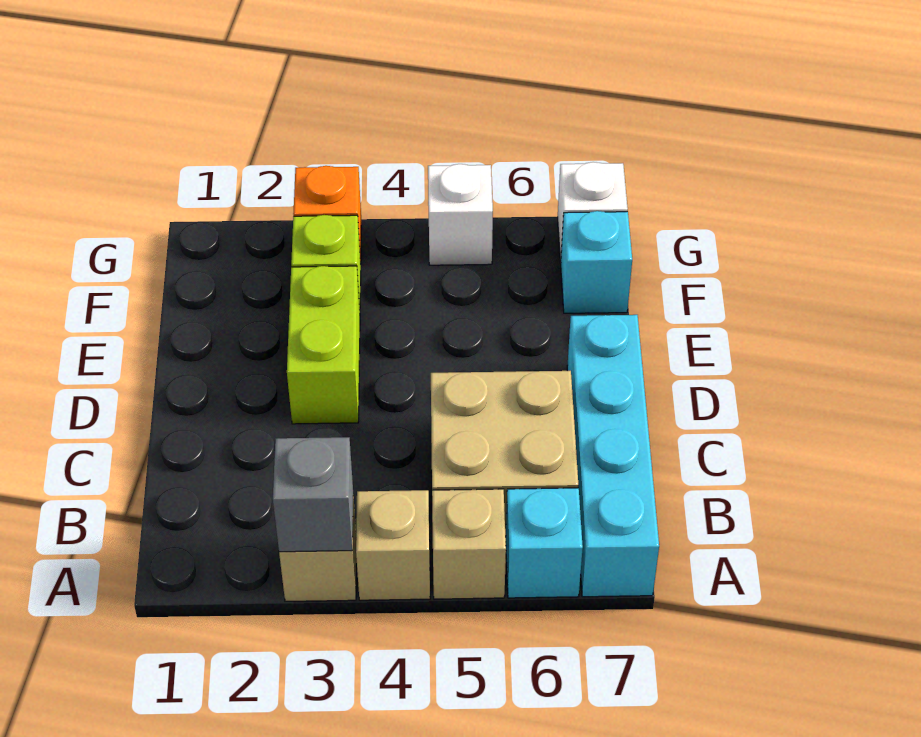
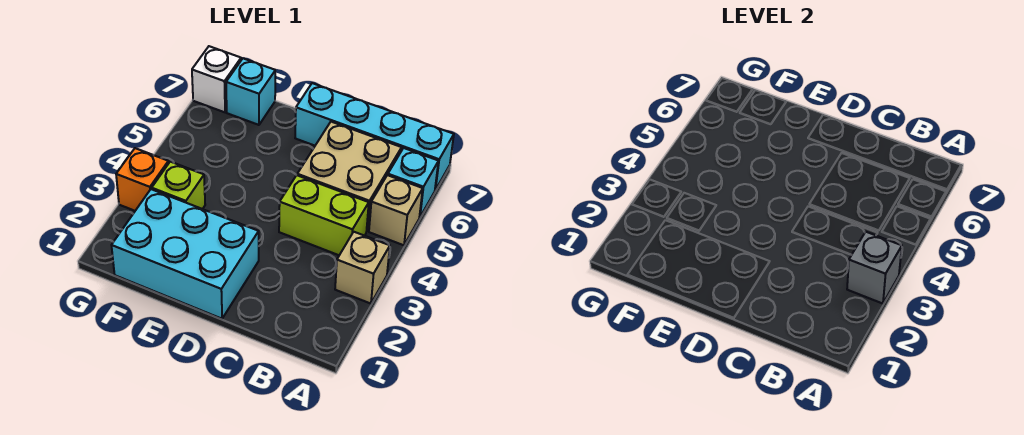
tan brick A4 level 1 -> none
none -> cyan brick D1:F2 level 1
lime brick D3:E3 level 1 -> lime brick B4:C4 level 1
white brick G5 level 1 -> none

